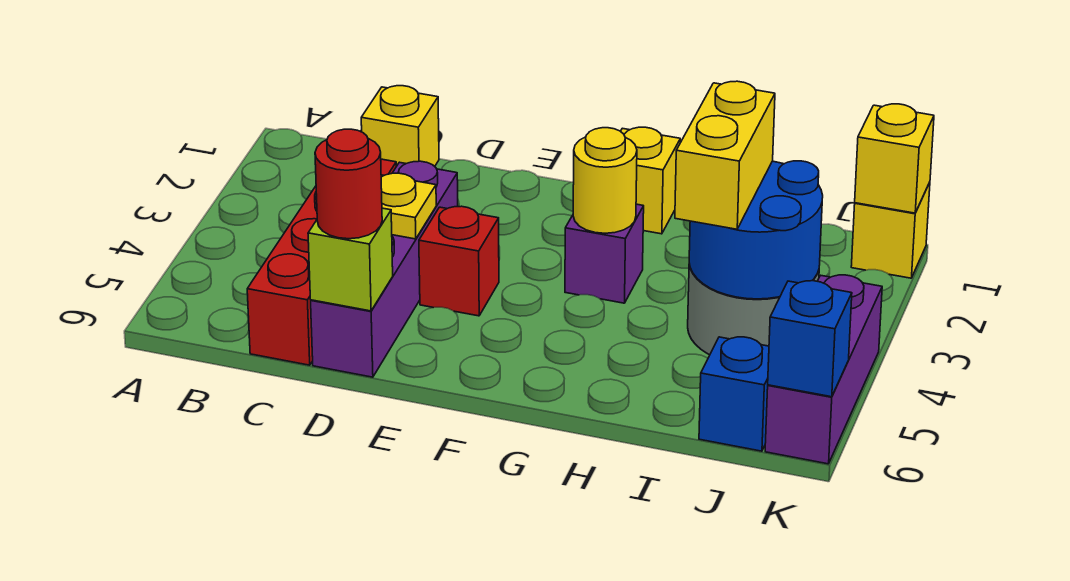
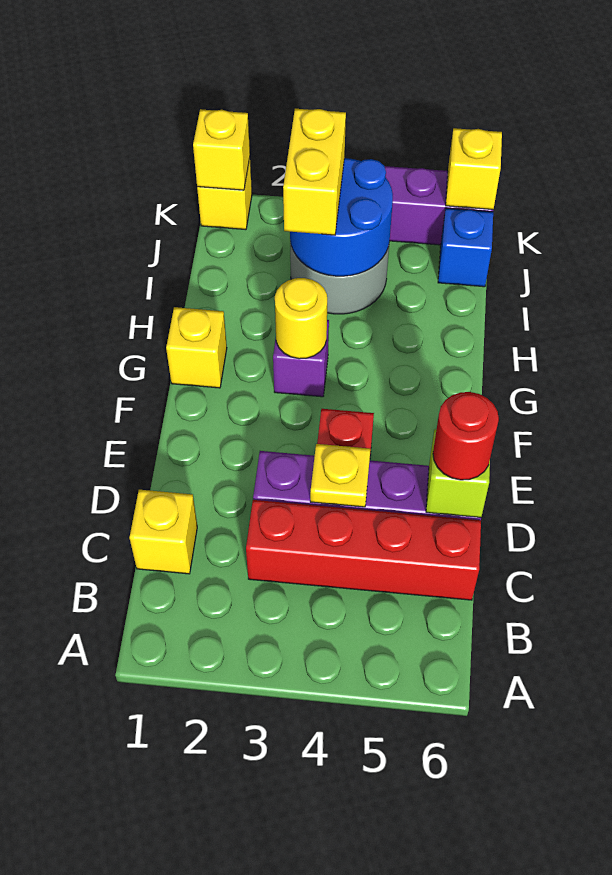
yellow brick I3:I4 level 3 -> yellow brick I3:J3 level 3
blue brick K6 level 2 -> yellow brick K6 level 2

